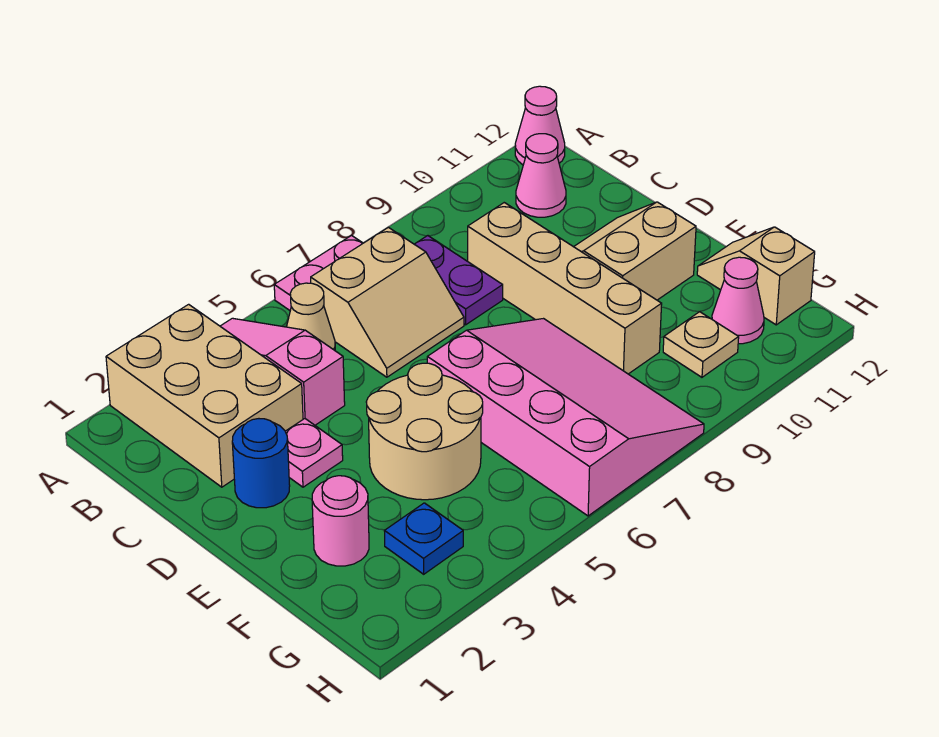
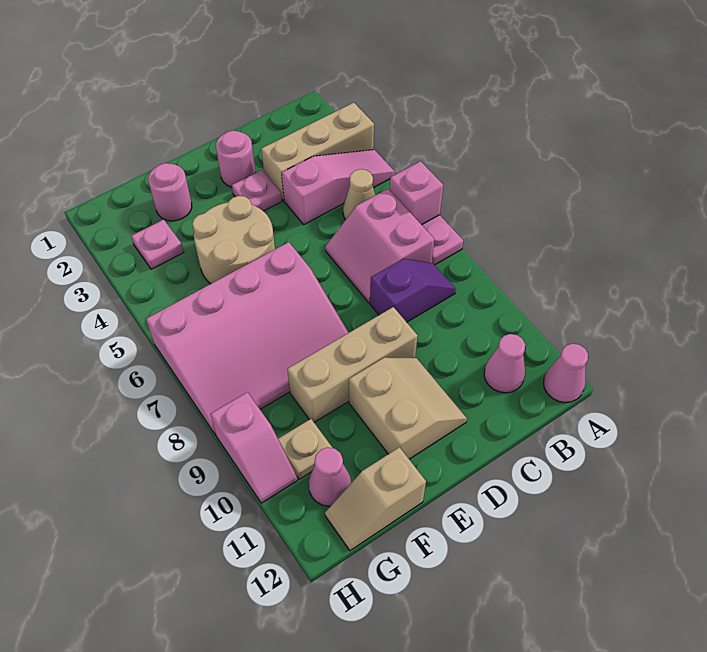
tan brick A2:C3 level 1 -> tan brick A3:C3 level 1
none -> pink brick A6 level 2
tan slope B6:C7 level 1 top B -> pink slope B6:C7 level 1 top B
purple plate B8:C8 level 1 -> purple slope B8:C8 level 1 top C
tan brick C9:F9 level 1 -> tan brick D9:F9 level 1
blue round brick D2 level 1 -> pink round brick D2 level 1
tan slope F12:G12 level 1 top G -> tan slope F12:G12 level 1 top F
blue plate G3 level 1 -> pink plate G3 level 1
none -> pink slope H9:H10 level 1 top 9

